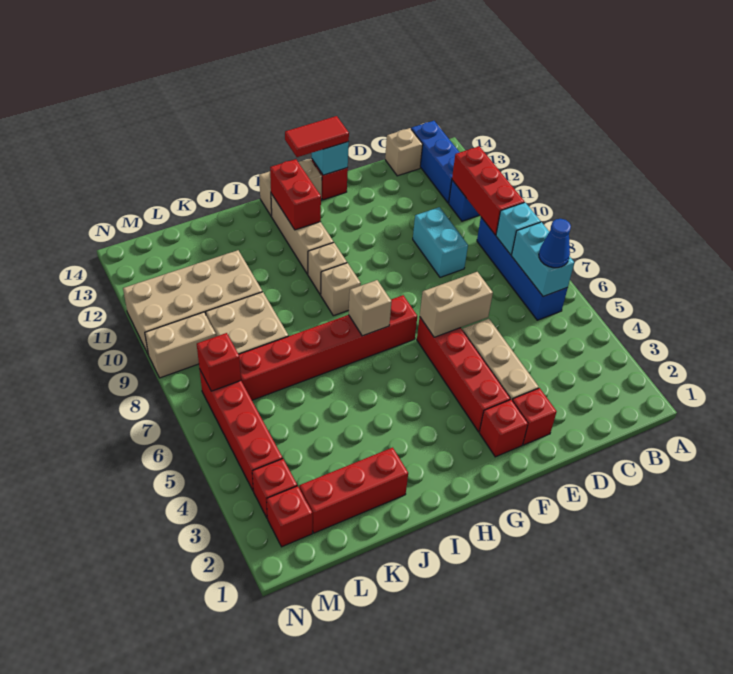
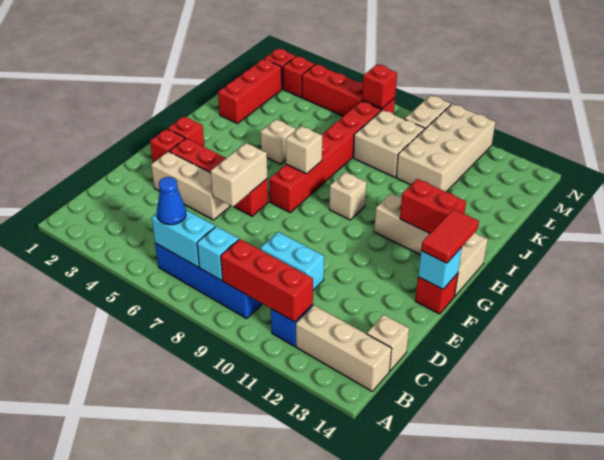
blue brick B12:B14 level 1 -> tan brick B12:B14 level 1
red brick E2 level 1 -> red brick G2 level 1
tan brick H10 level 1 -> tan brick I5 level 1

